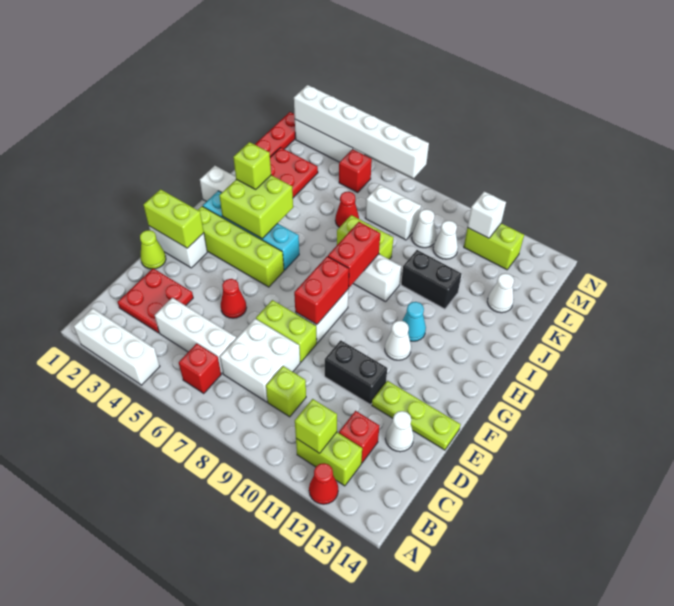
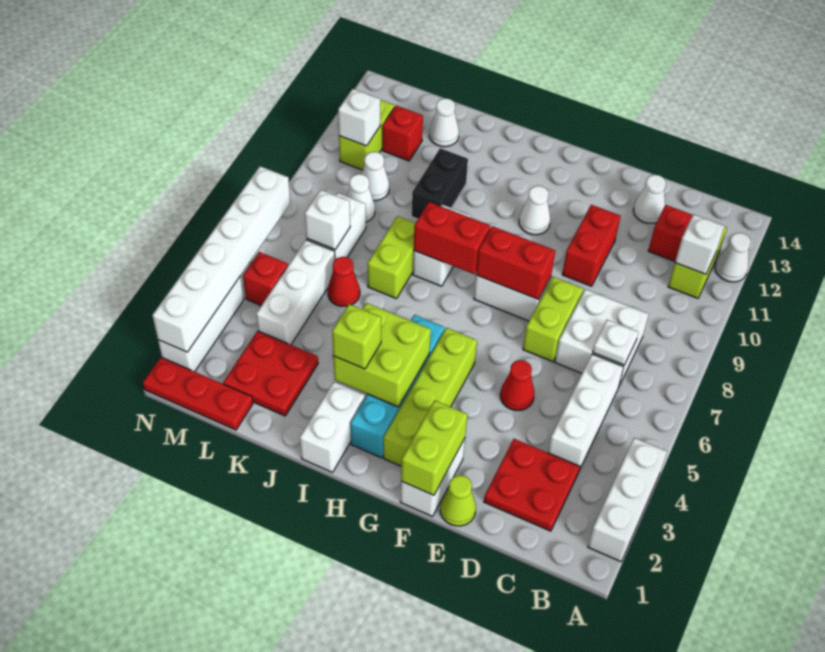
red cone A12 level 1 -> white cone A12 level 1
red brick B6 level 1 -> red brick L12 level 1
lime brick B11 level 2 -> white brick B11 level 2
none -> white plate C7 level 2
lime brick C9 level 1 -> none
black brick E10:E11 level 1 -> red brick E10:E11 level 1
lime plate E12:E14 level 1 -> none
cyan cone H11 level 1 -> none
none -> white brick L4:L6 level 1
none -> white brick L7 level 2

